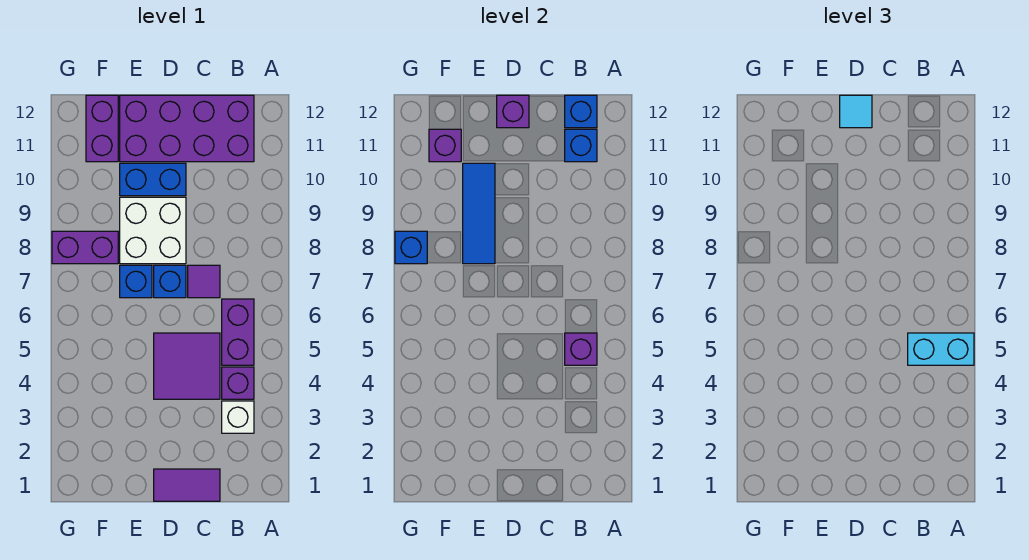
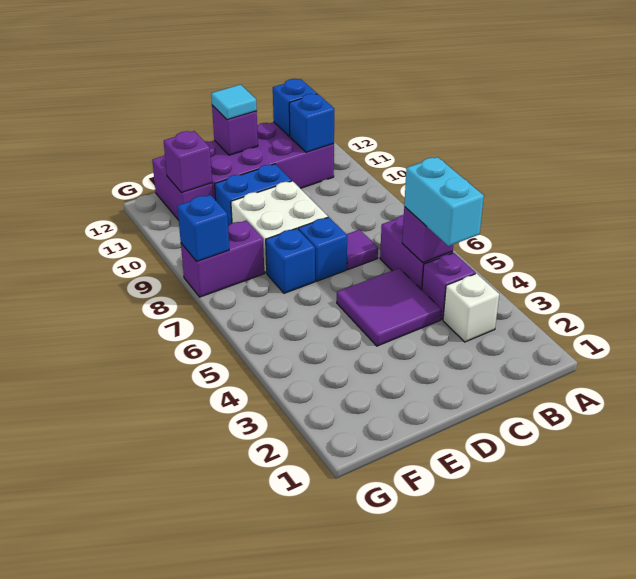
cyan brick A5:B5 level 3 -> cyan brick B4:B5 level 3
purple tile C1:D1 level 1 -> none
blue tile E8:E10 level 2 -> none

